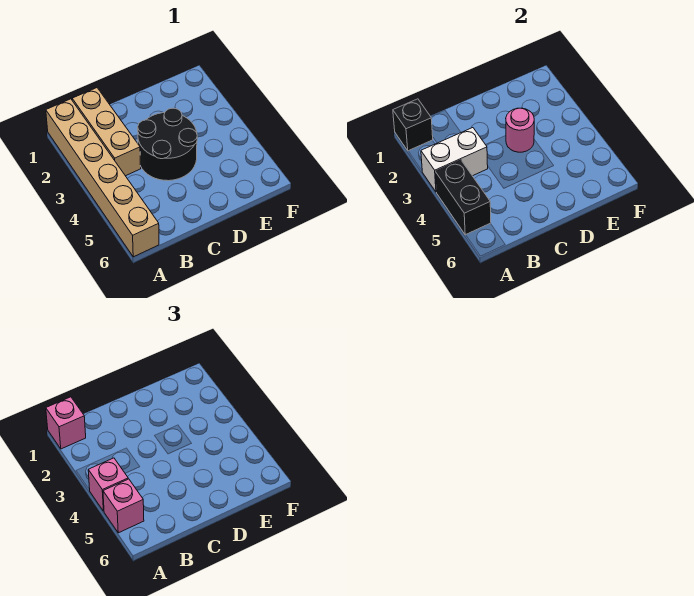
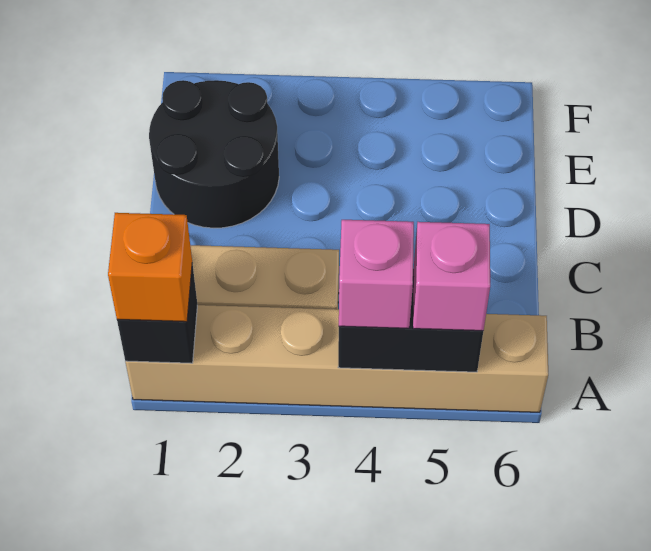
pink brick A1 level 3 -> orange brick A1 level 3
white brick A3:B3 level 2 -> none
black round brick C3:D4 level 1 -> black round brick D1:E2 level 1
pink round brick D3 level 2 -> none

